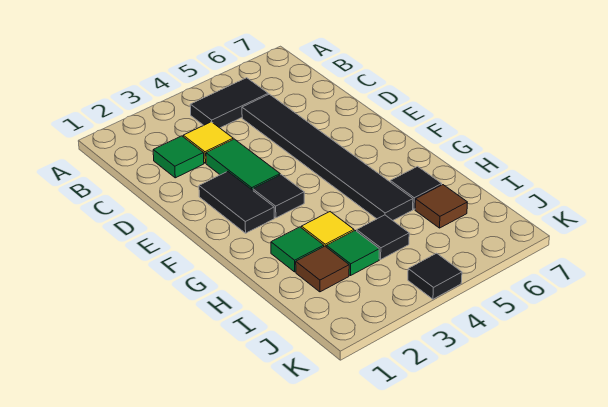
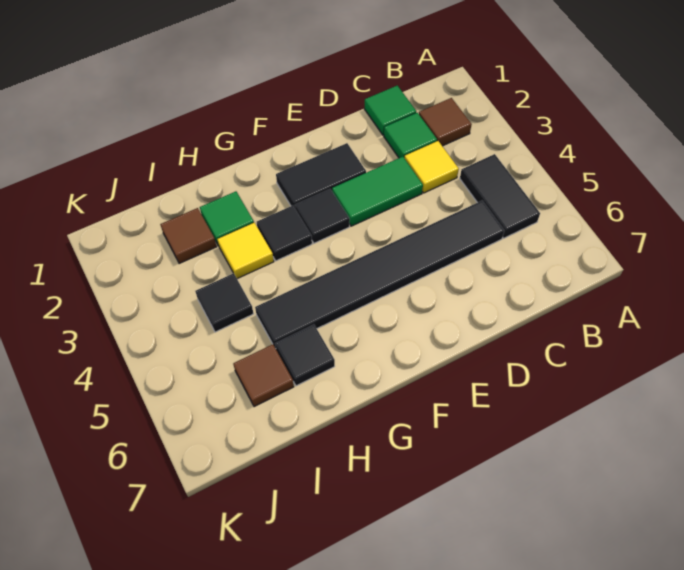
none -> brown tile B2 level 1
green tile I3 level 1 -> green tile C1 level 1
black tile K4 level 1 -> black tile G3 level 1

